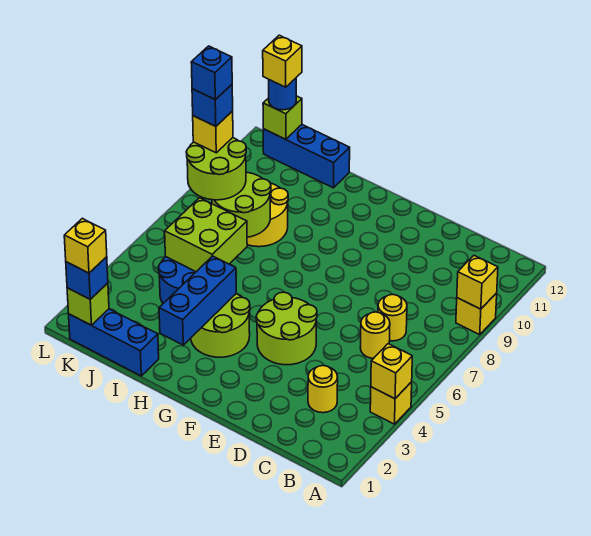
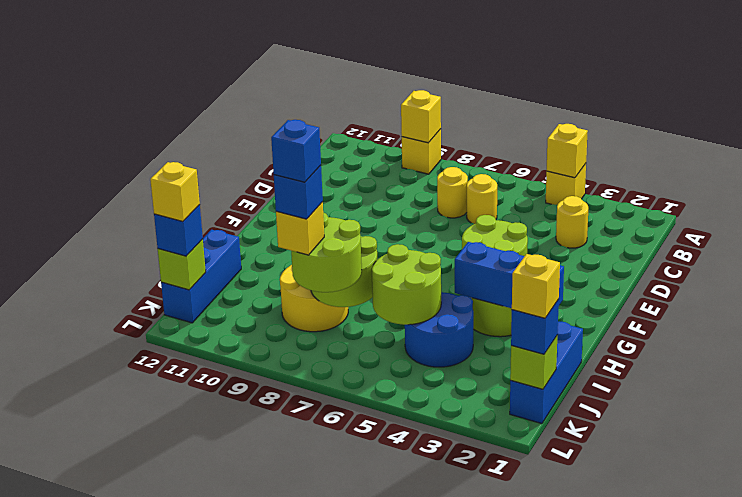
lime brick I5:J6 level 2 -> lime round brick I5:J6 level 2
blue round brick K12 level 3 -> blue brick K12 level 3

